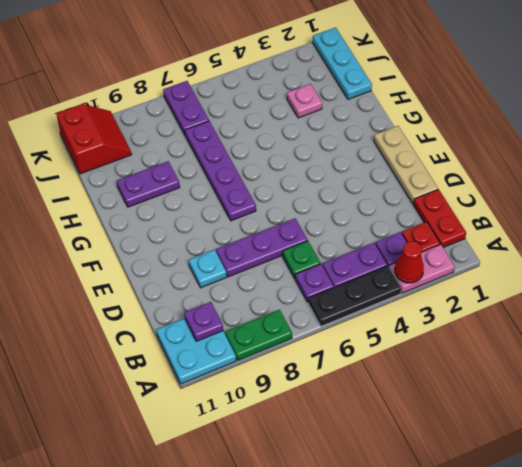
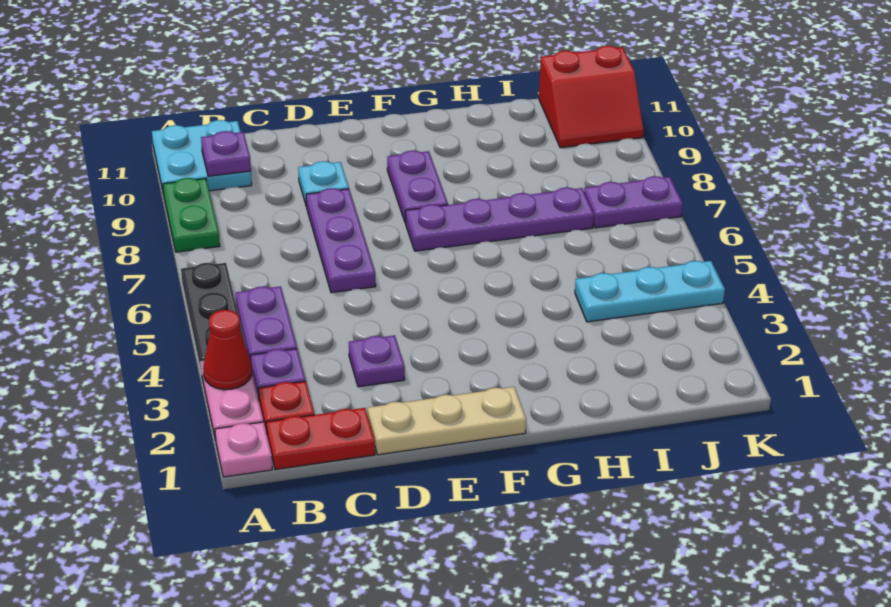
purple plate B6 level 1 -> purple plate D3 level 1
green plate C6 level 1 -> none
purple plate H9:H10 level 1 -> purple plate F8:F9 level 1
cyan plate I1:K1 level 1 -> cyan plate I4:K4 level 1
pink plate I3 level 1 -> pink plate A1 level 1

